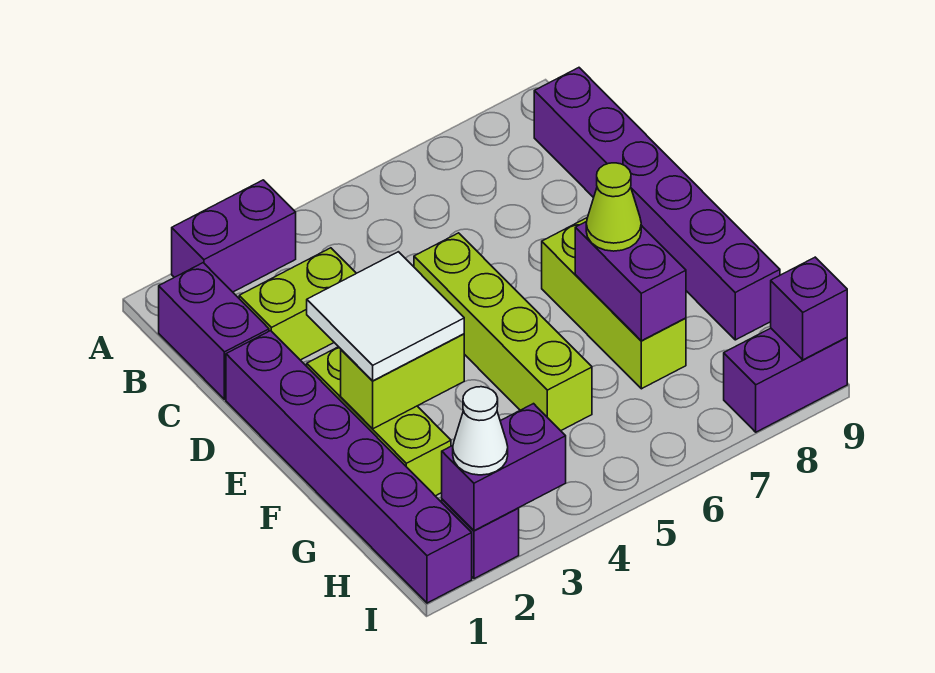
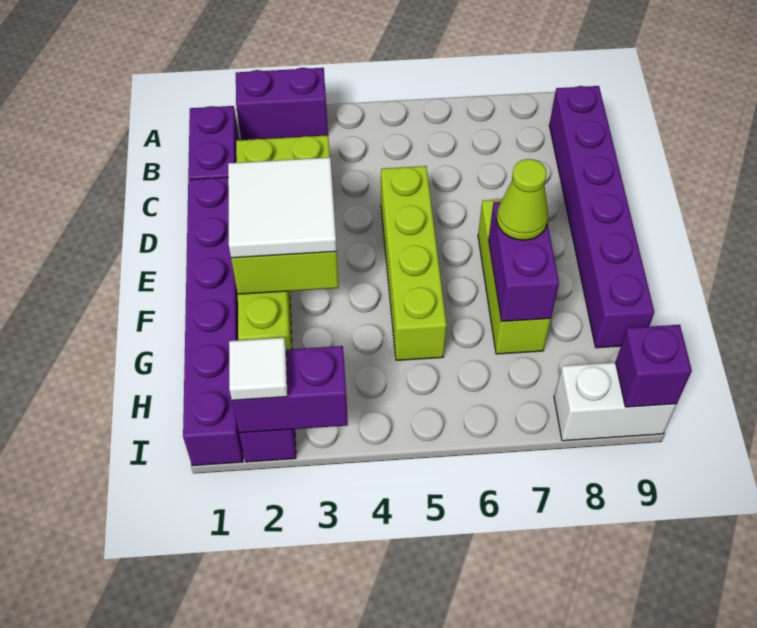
white cone I2 level 3 -> white tile I2 level 3
purple brick I8:I9 level 1 -> white brick I8:I9 level 1

